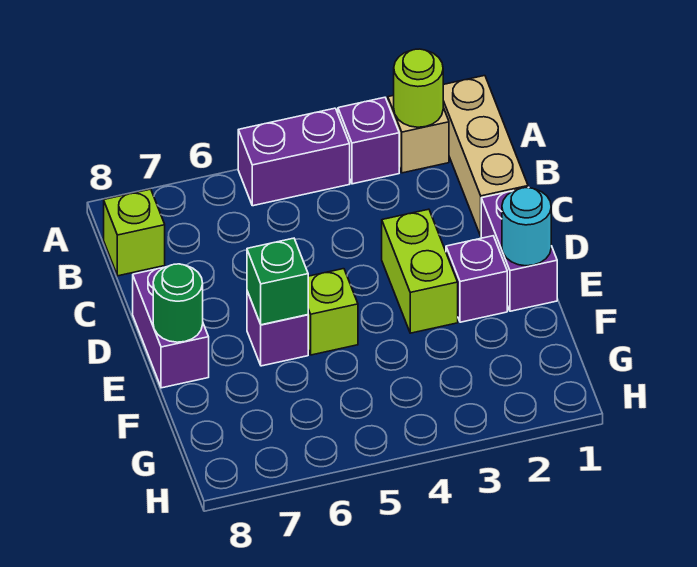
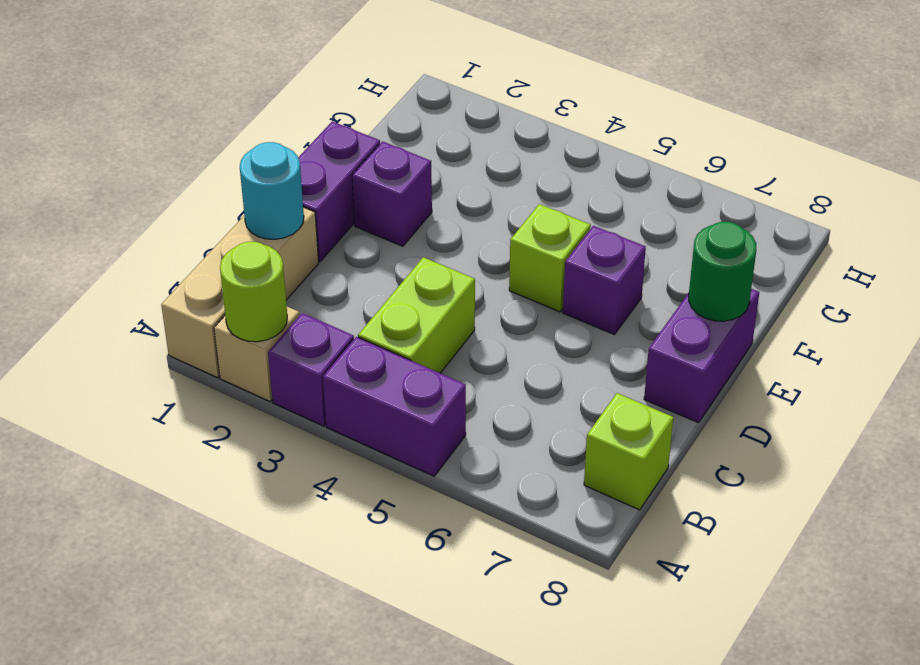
lime brick D3:E3 level 1 -> lime brick B4:C4 level 1
cyan round brick E1 level 2 -> cyan round brick C1 level 2
green brick E6 level 2 -> none

